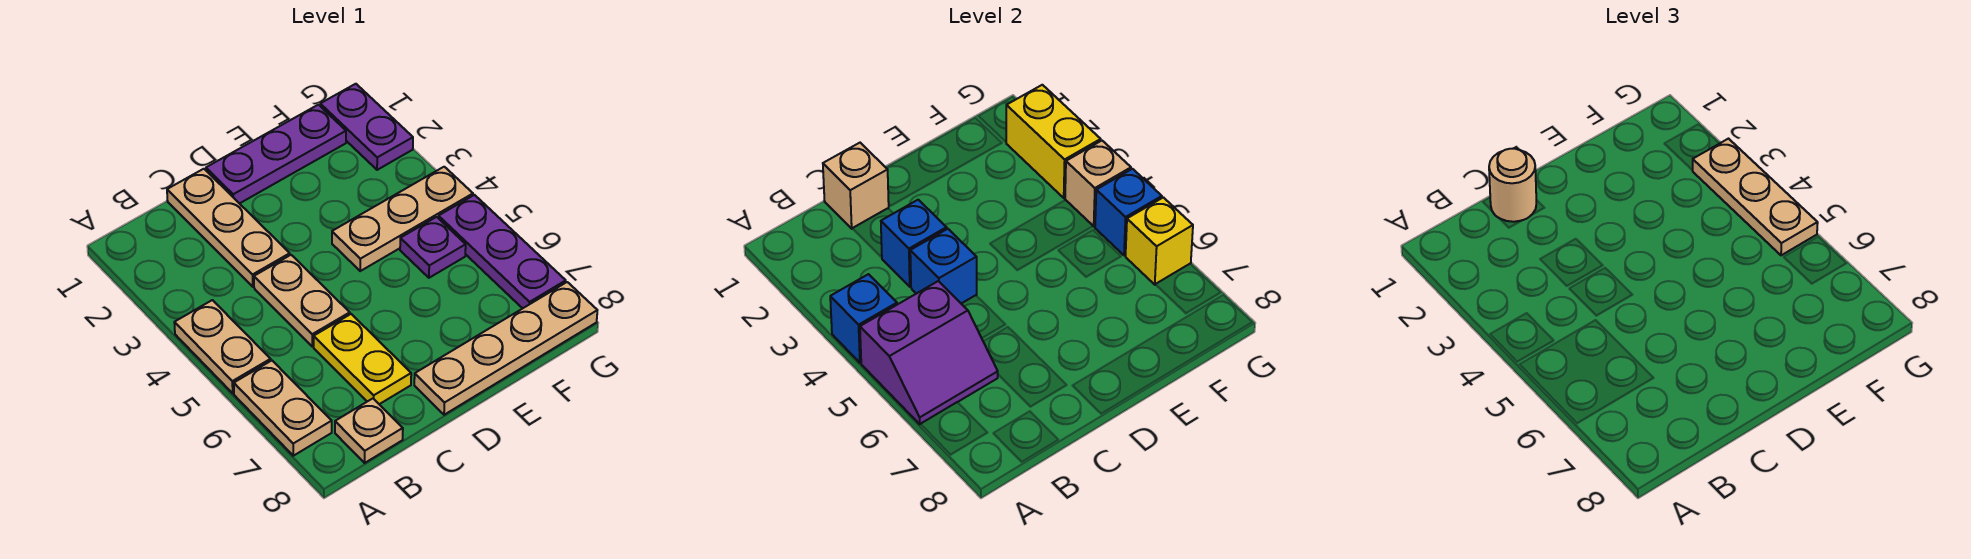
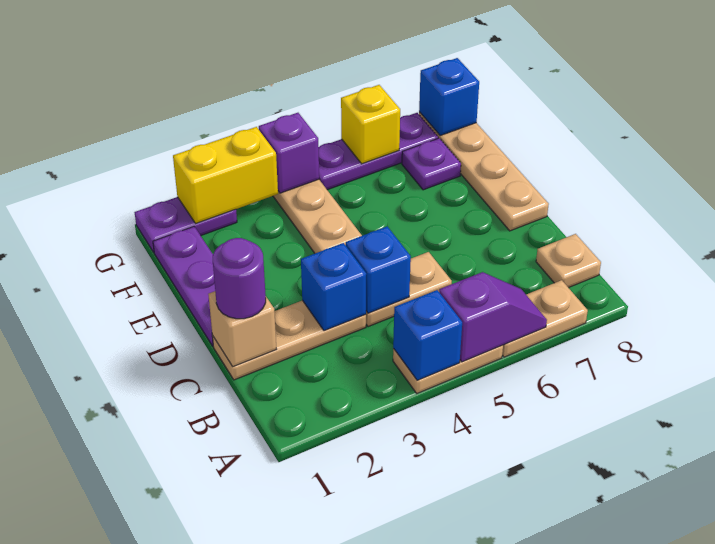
purple slope A5:B6 level 2 top 5 -> purple slope A5:A6 level 2 top 5
tan round brick C1 level 3 -> purple round brick C1 level 3
yellow plate C6:C7 level 1 -> none
purple plate F5 level 1 -> purple plate F7 level 1
tan plate G3:G5 level 3 -> none
tan brick G4 level 2 -> purple brick G4 level 2
blue brick G5 level 2 -> blue brick G8 level 2

